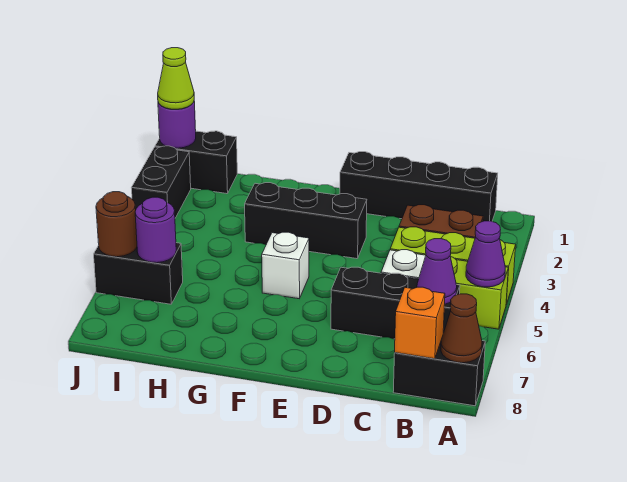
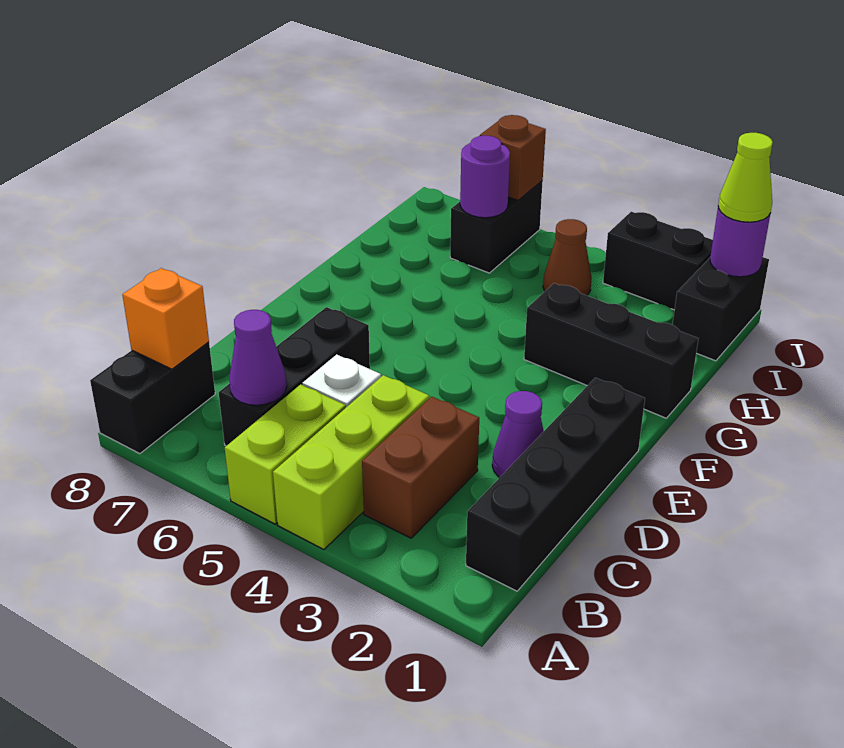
purple cone A5 level 2 -> purple cone D2 level 1
brown cone A8 level 2 -> brown cone I4 level 1
black brick E3:G3 level 1 -> black brick G1:G3 level 1
white brick F5 level 1 -> none
brown round brick J6 level 2 -> brown brick J6 level 2

